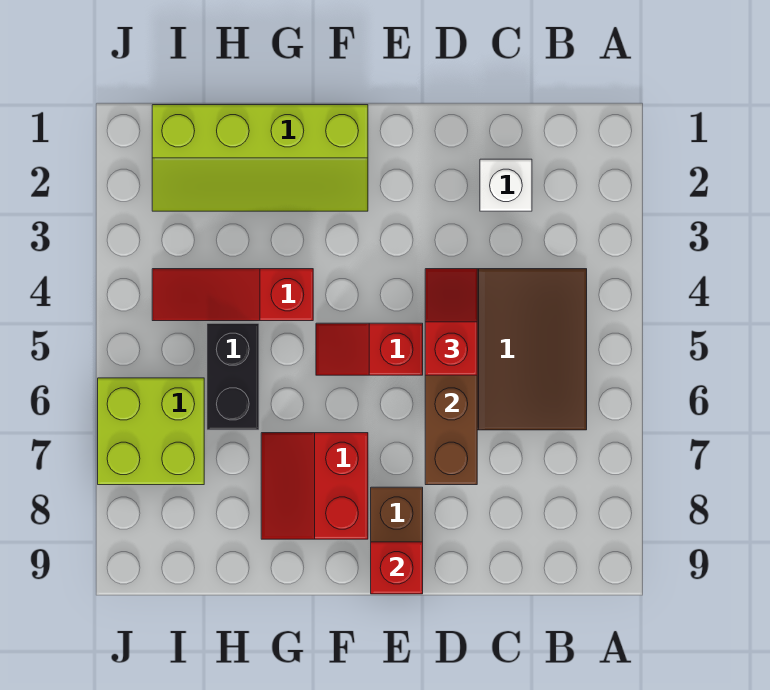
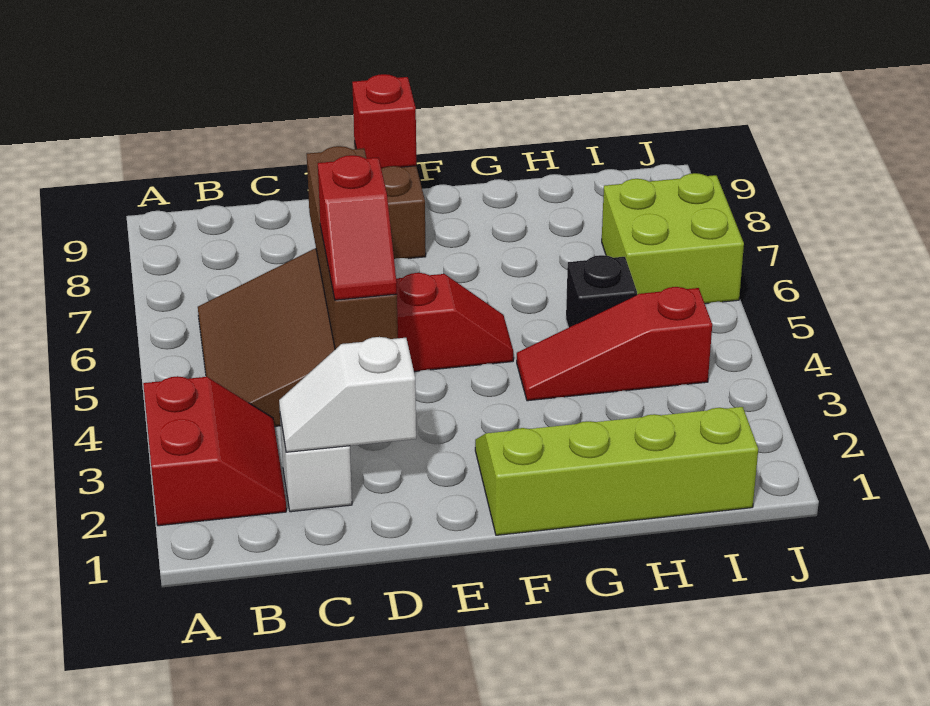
none -> white slope C2:D2 level 2 top D
red slope F7:G8 level 1 top F -> red slope A2:B3 level 1 top A
red slope G4:I4 level 1 top G -> red slope G4:I4 level 1 top I
black brick H5:H6 level 1 -> black brick H5 level 1

